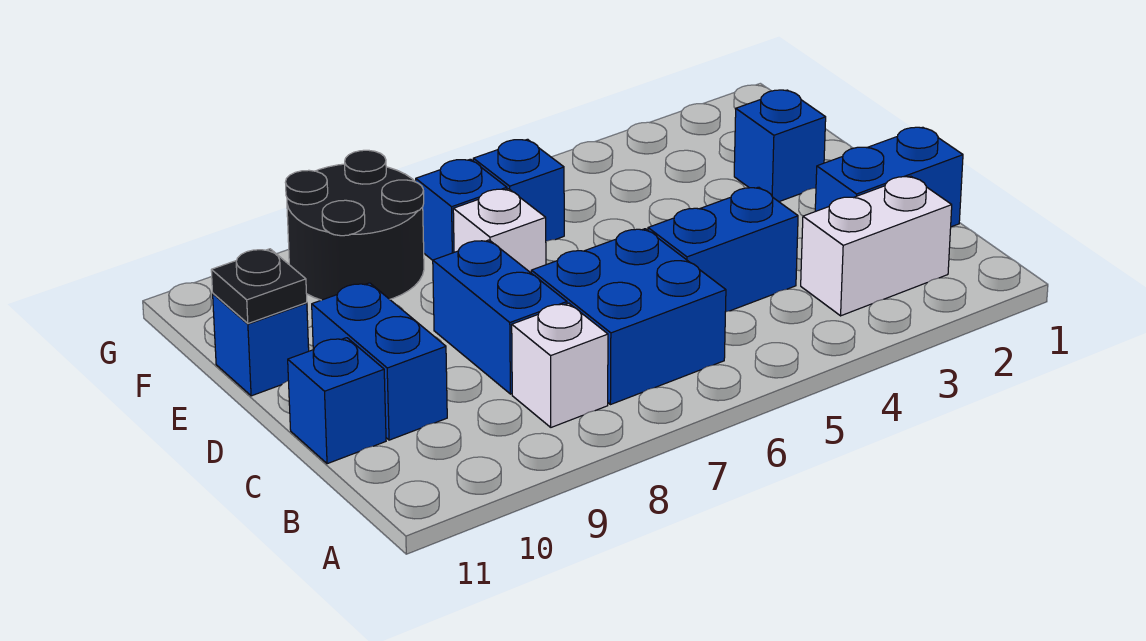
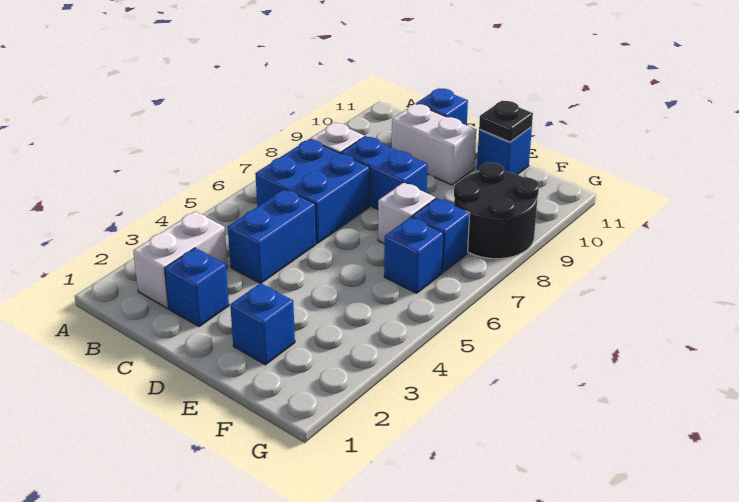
blue brick C1:C2 level 1 -> blue brick C2 level 1
blue brick C10:D10 level 1 -> white brick C10:D10 level 1

